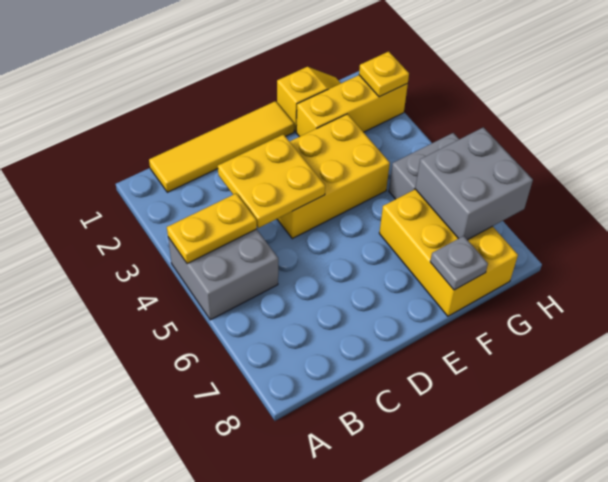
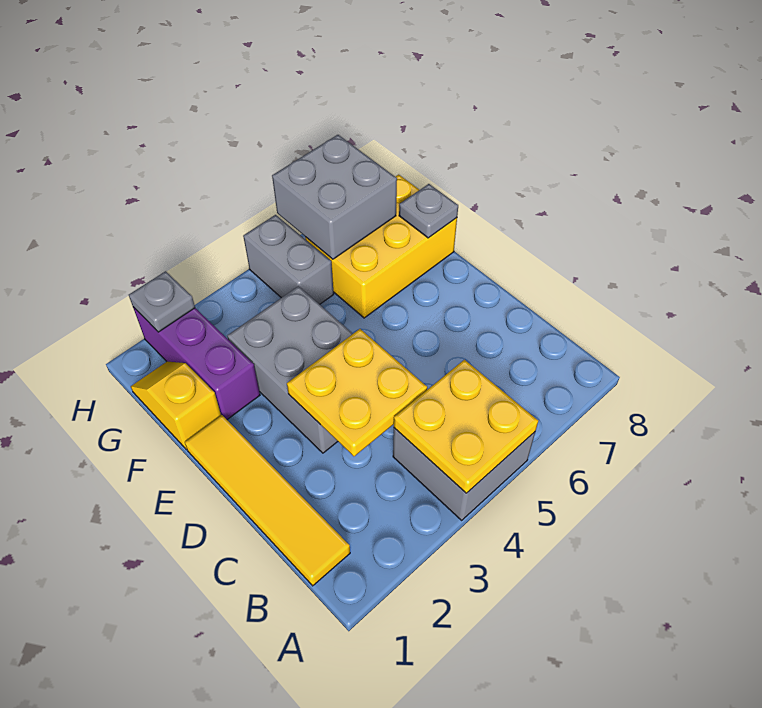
yellow plate A4:B4 level 2 -> yellow plate A4:B5 level 2
yellow brick D3:F4 level 1 -> grey brick D3:F4 level 1
yellow brick F2:H2 level 1 -> purple brick F2:H2 level 1
yellow plate H2 level 2 -> grey plate H2 level 2

